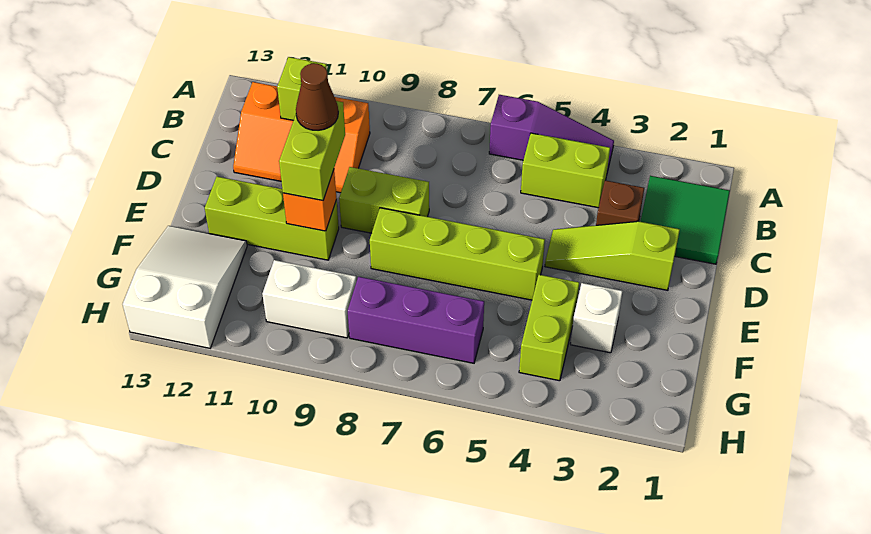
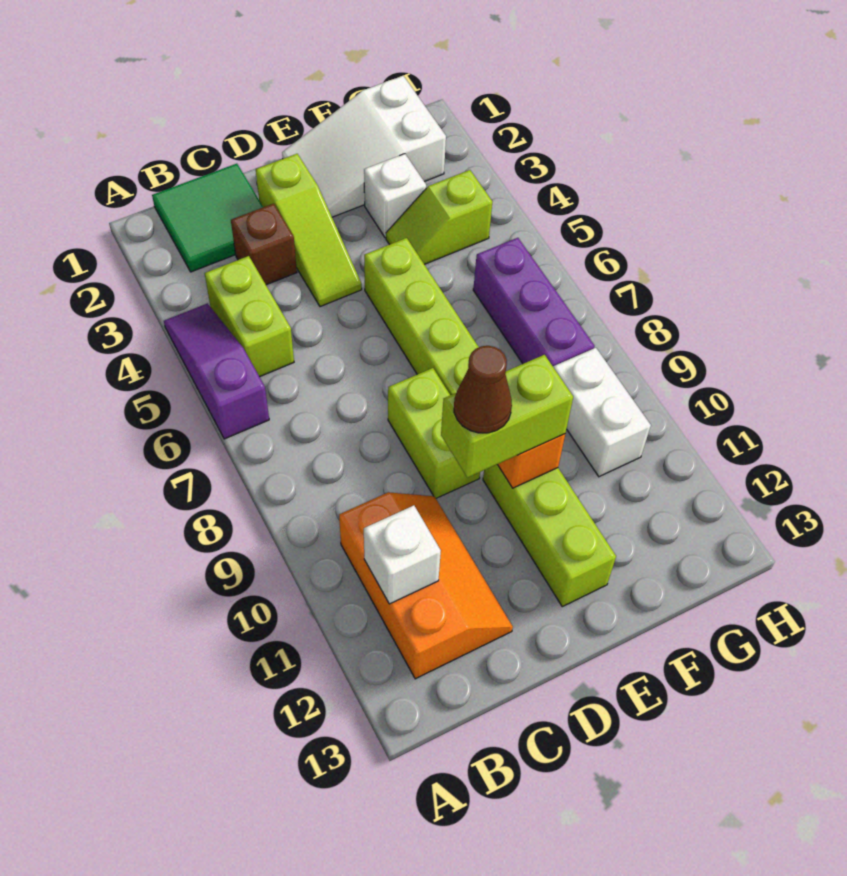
lime brick B11 level 2 -> white brick B11 level 2
lime brick F4:G4 level 1 -> lime slope F4:G4 level 1 top G
white slope F12:H13 level 1 top H -> white slope E1:G2 level 1 top G

